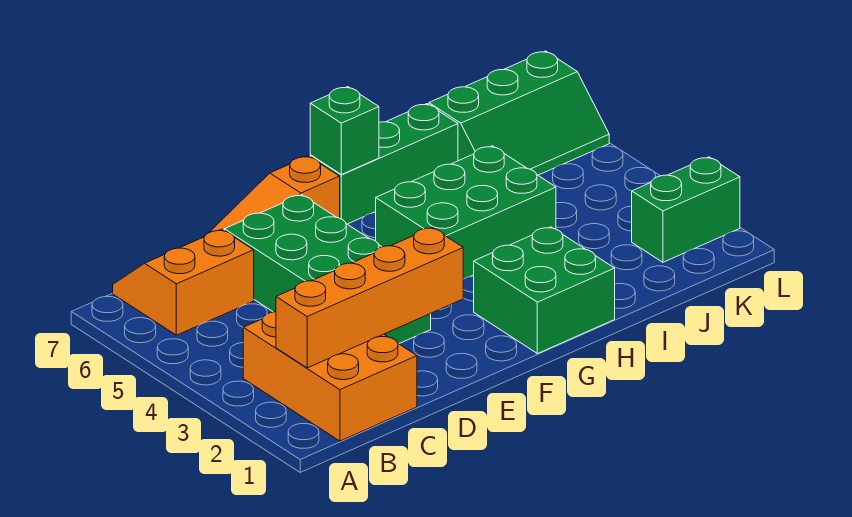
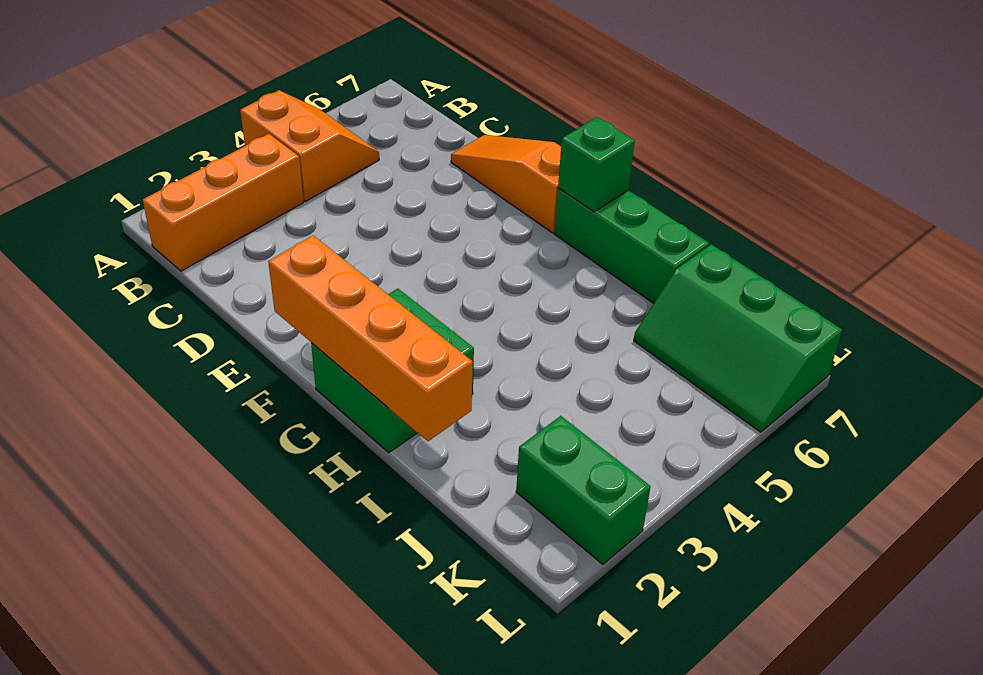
orange brick B1:C3 level 1 -> orange brick B1:B3 level 1
orange brick B2:E2 level 2 -> orange brick F1:I1 level 2
orange slope B6:C7 level 1 top 6 -> orange slope A4:B5 level 1 top 4
green brick D3:E6 level 1 -> none
green brick G4:I5 level 1 -> none

